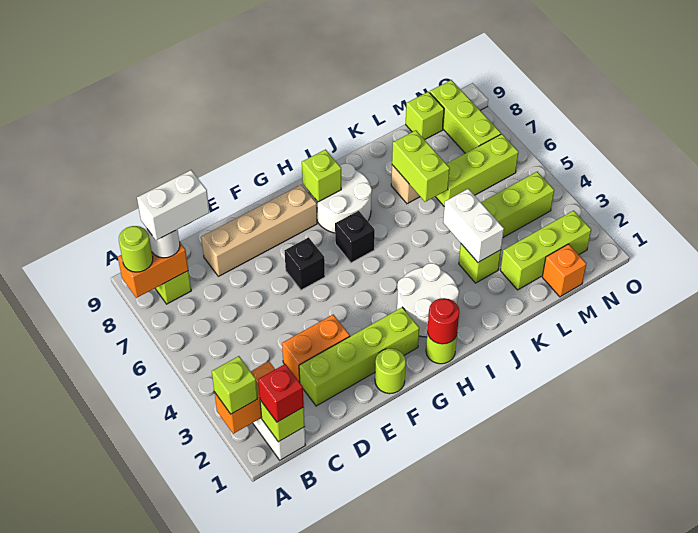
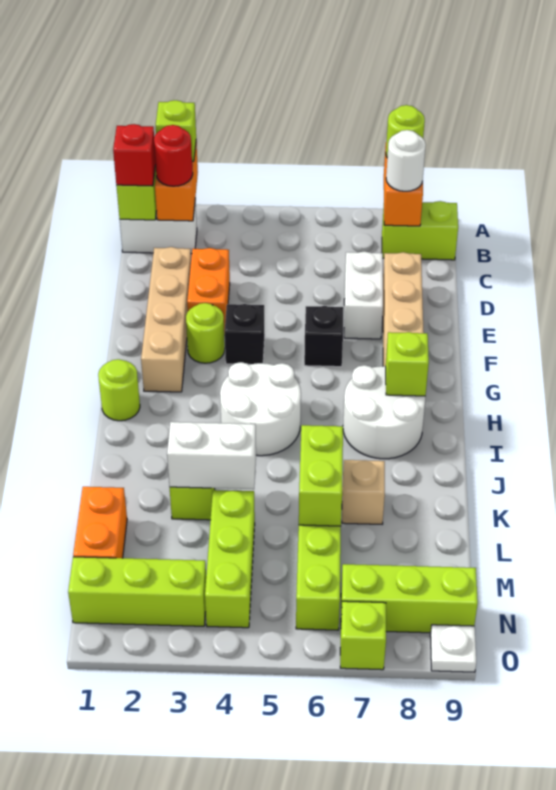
white brick B8:C8 level 4 -> white brick D7:E7 level 1
lime brick D2:G2 level 1 -> tan brick D2:G2 level 1
lime round brick F1 level 1 -> lime round brick F3 level 1
red round brick H1 level 2 -> red round brick B2 level 3
white round brick H2:I3 level 1 -> white round brick H4:I5 level 1
black brick H6 level 1 -> black brick F4 level 1
lime brick K6:K7 level 2 -> lime brick K6:L6 level 2
lime brick L2:N2 level 1 -> lime brick N1:N3 level 1
orange brick M1 level 1 -> orange brick L1:M1 level 1
lime brick M9 level 1 -> lime brick O7 level 1

